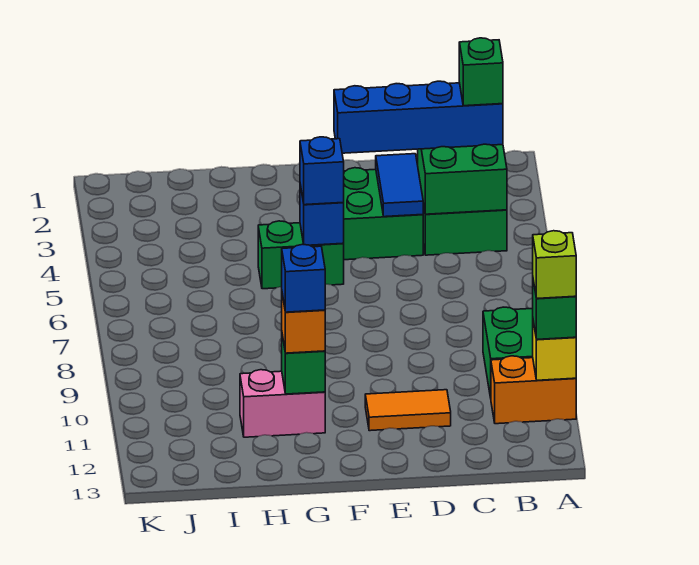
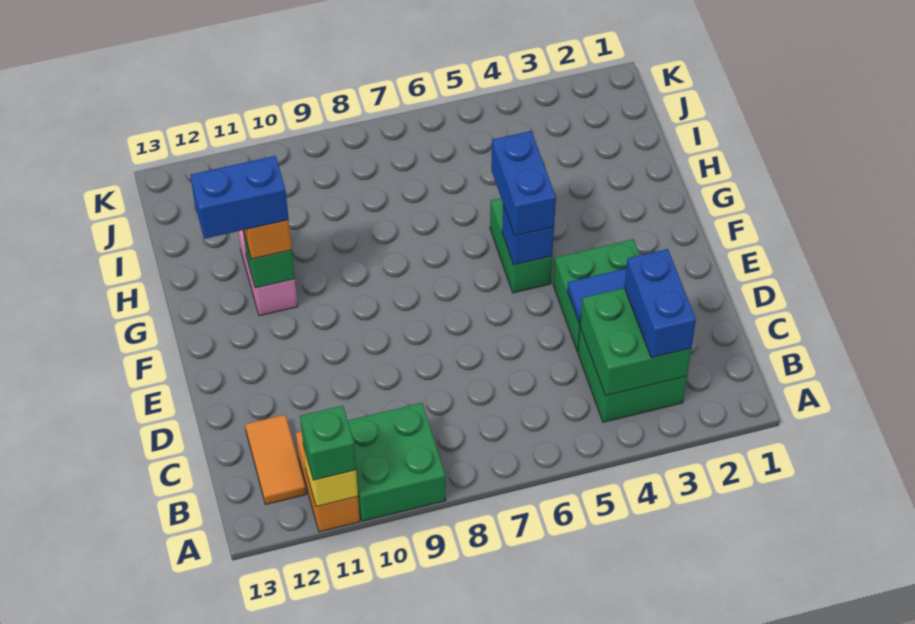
lime brick A11 level 4 -> none
blue brick B3:E3 level 3 -> blue brick B3:C3 level 3
green brick B3 level 4 -> none
orange tile D11:E11 level 1 -> orange tile B12:C12 level 1
blue brick F5 level 3 -> blue brick F5:G5 level 3
blue brick G11 level 4 -> blue brick G11:G12 level 4

